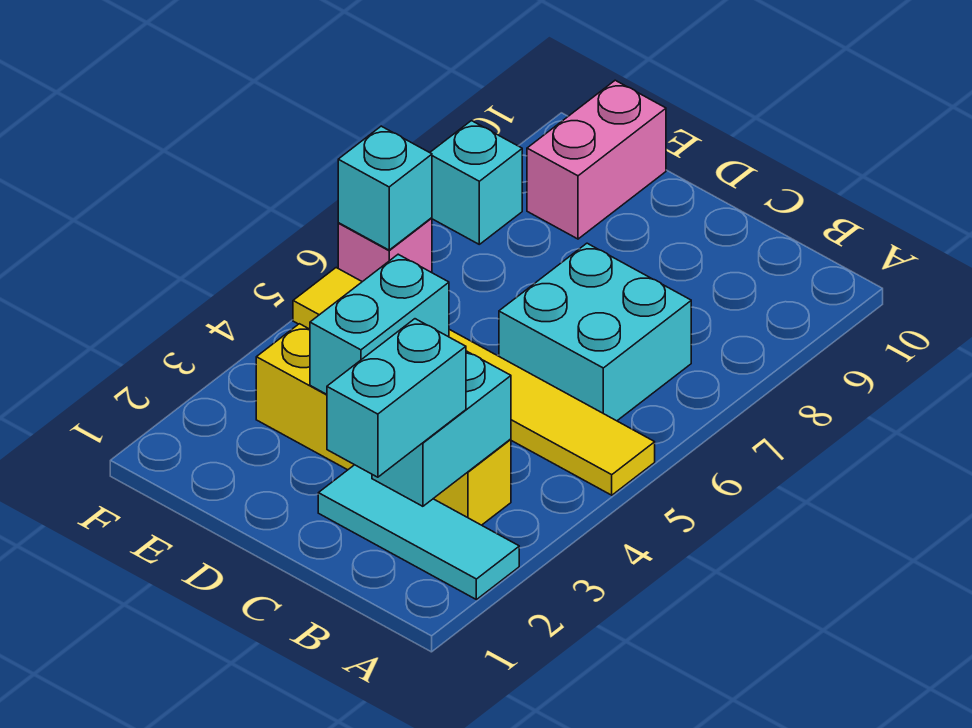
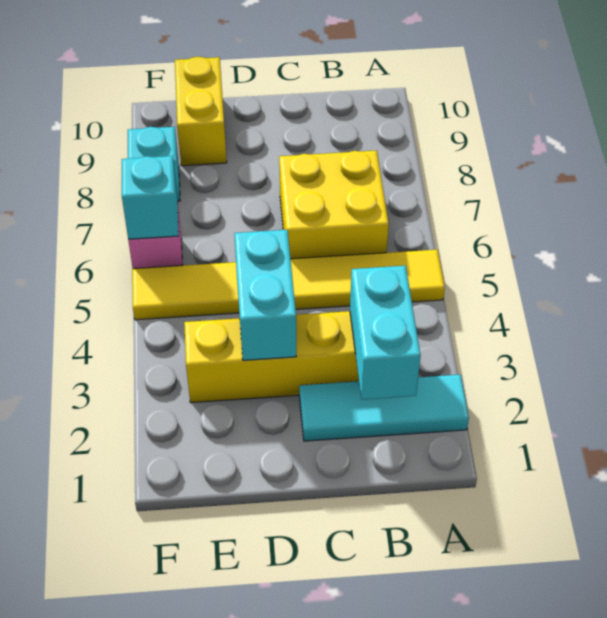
cyan brick B1:B2 level 3 -> none
cyan brick B6:C7 level 1 -> yellow brick B6:C7 level 1
pink brick E9:E10 level 1 -> yellow brick E9:E10 level 1

